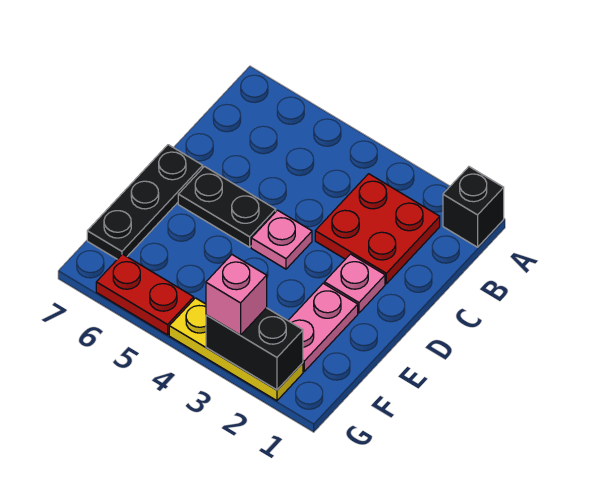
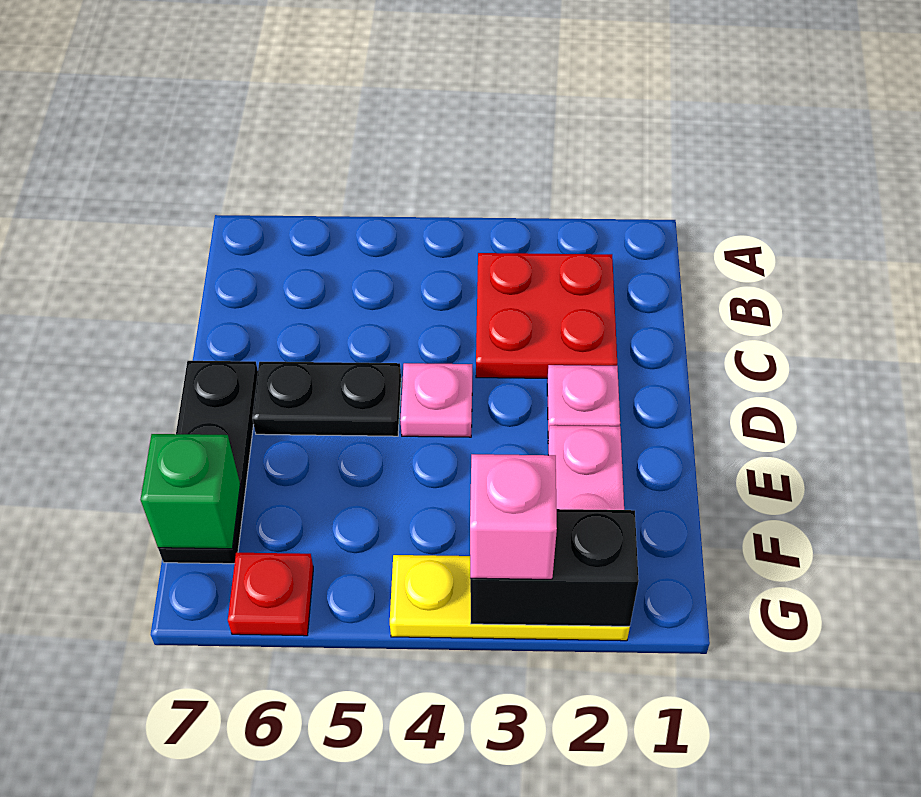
black brick A1 level 1 -> none
none -> green brick F7 level 2
red plate G5:G6 level 1 -> red plate G6 level 1

